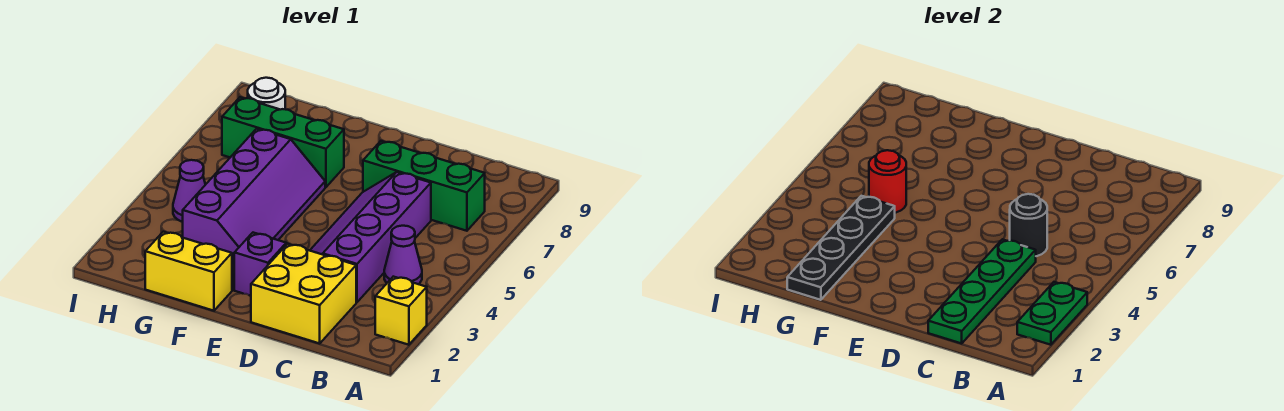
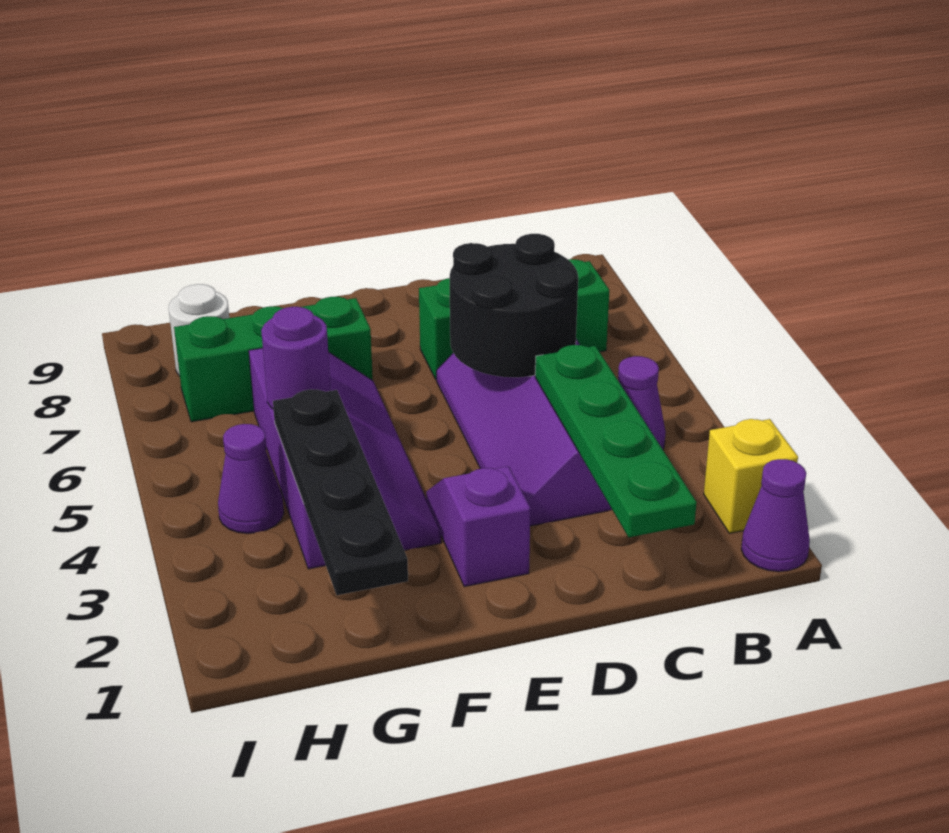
none -> purple cone A1 level 1
green plate A2:A3 level 2 -> none
yellow brick C1:D2 level 1 -> none
black round brick C5 level 2 -> black round brick C5:D6 level 2
yellow brick F1:G1 level 1 -> none
red round brick G5 level 2 -> purple round brick G5 level 2

